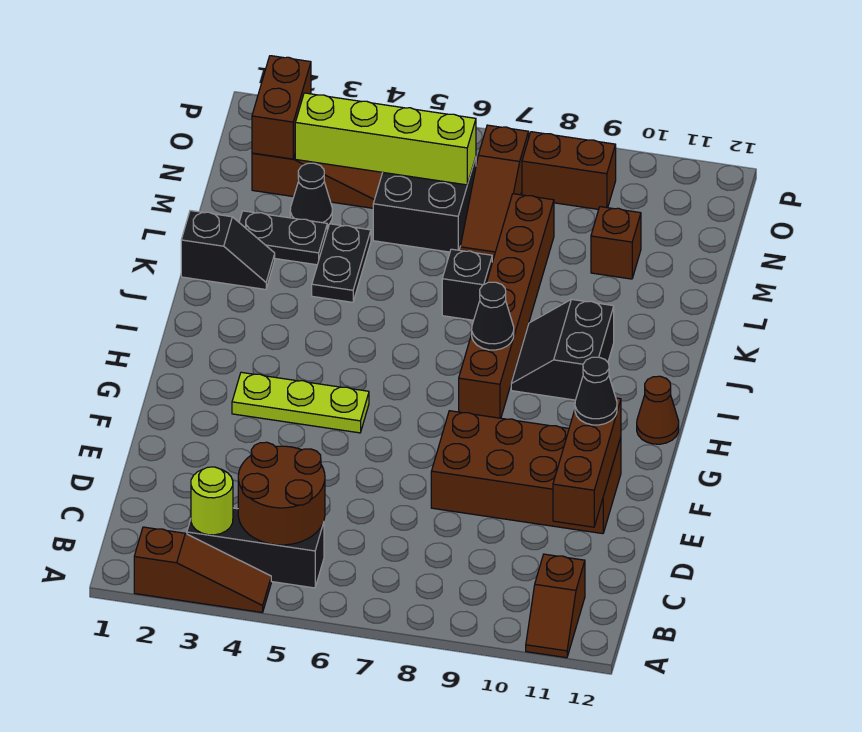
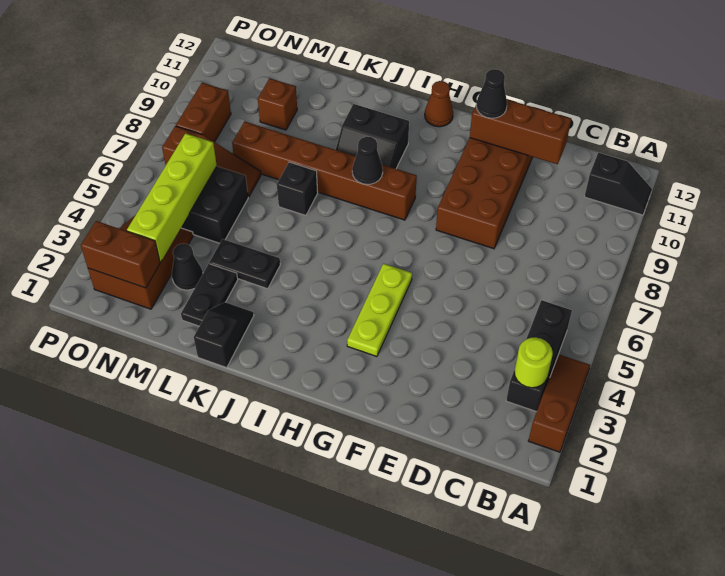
brown slope A11:B11 level 1 top B -> black slope A11:B11 level 1 top B
brown round brick B4:C5 level 2 -> none

